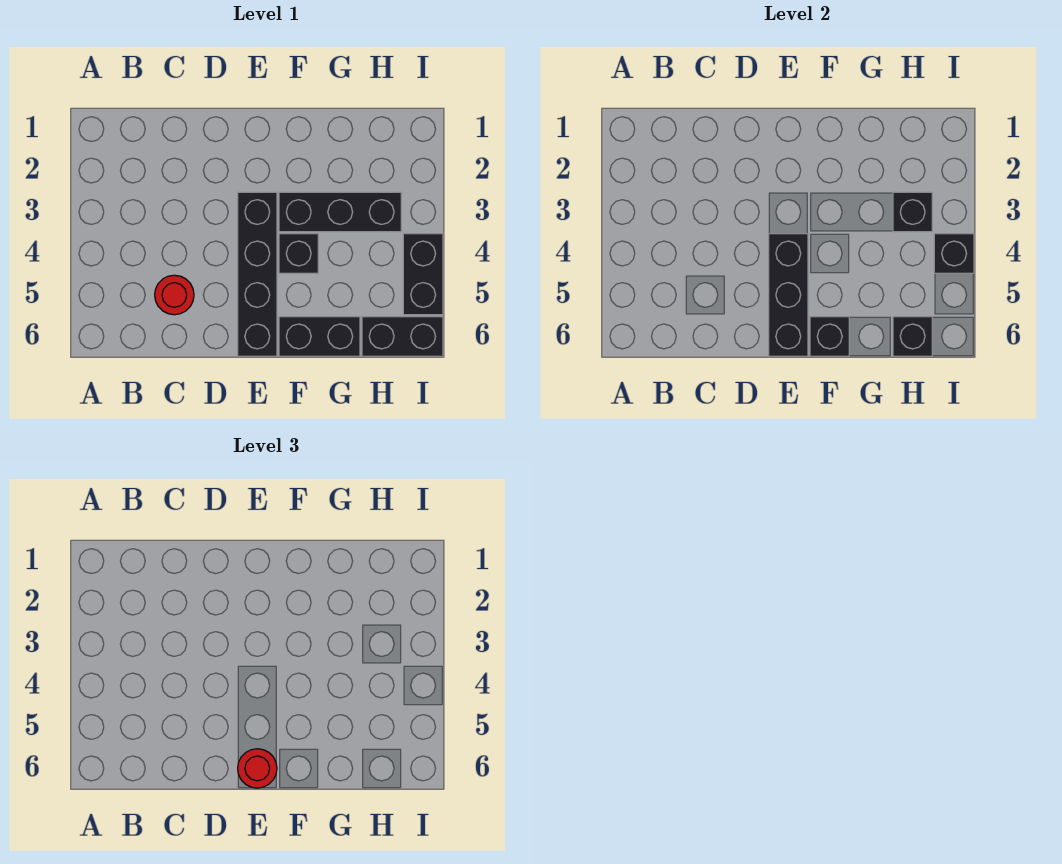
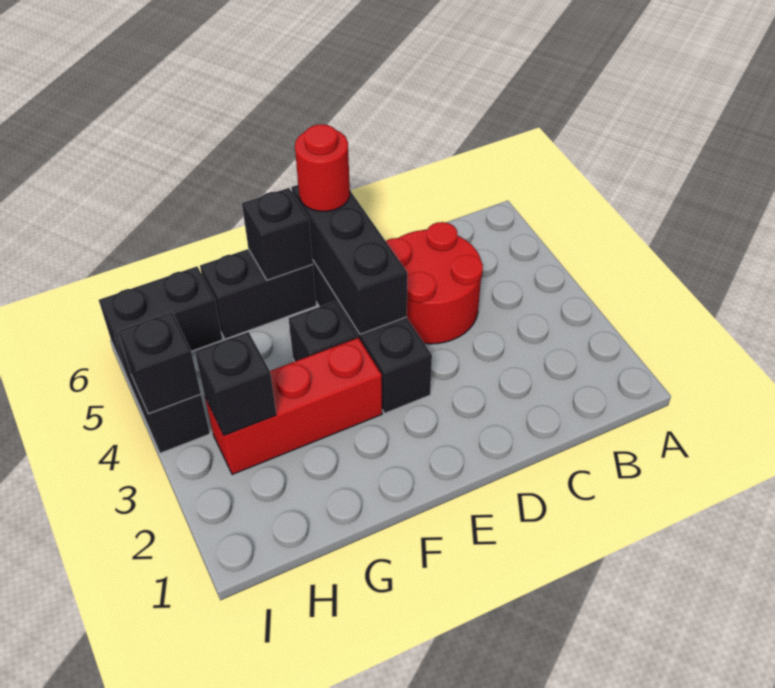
red round brick C5 level 1 -> red round brick C4:D5 level 1
black brick F3:H3 level 1 -> red brick F3:H3 level 1
black brick H6 level 2 -> none

